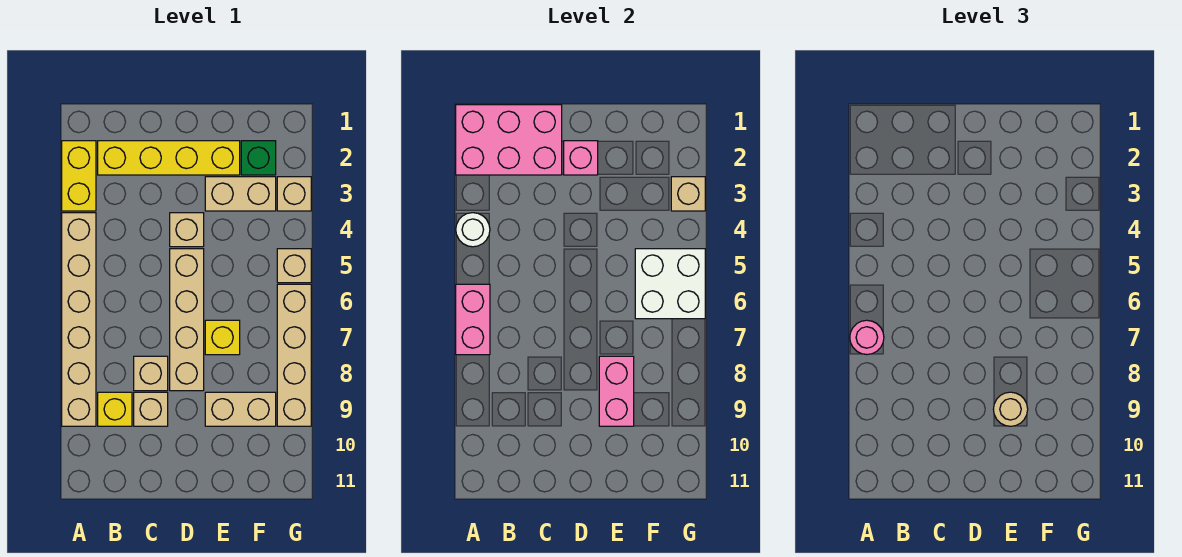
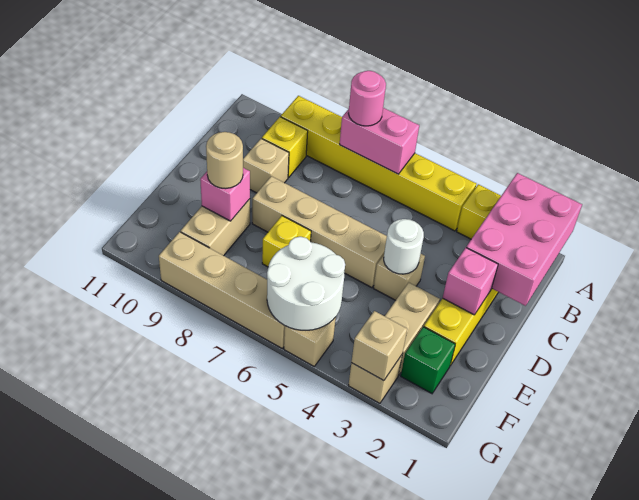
tan brick A4:A9 level 1 -> yellow brick A4:A9 level 1
white round brick A4 level 2 -> white round brick D4 level 2
tan brick C8 level 1 -> none
pink brick E8:E9 level 2 -> pink brick E9 level 2
white brick F5:G6 level 2 -> white round brick F5:G6 level 2

